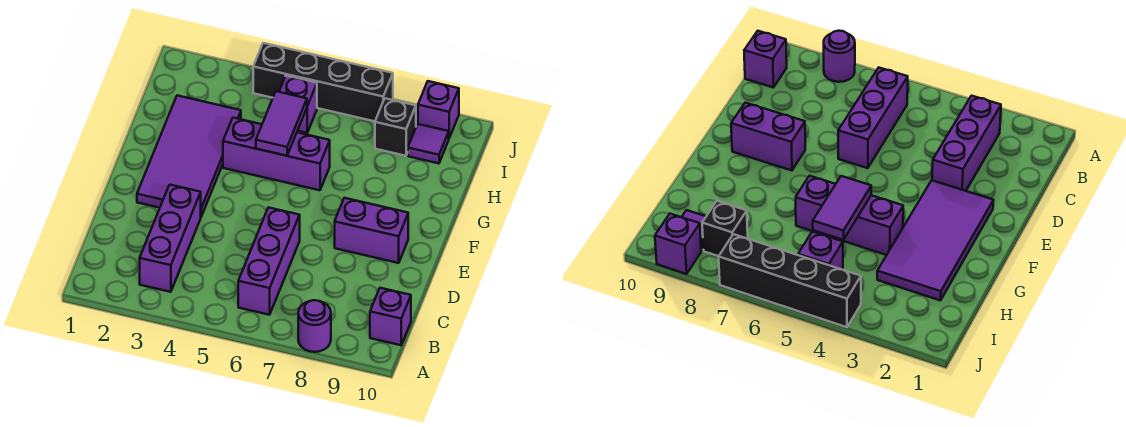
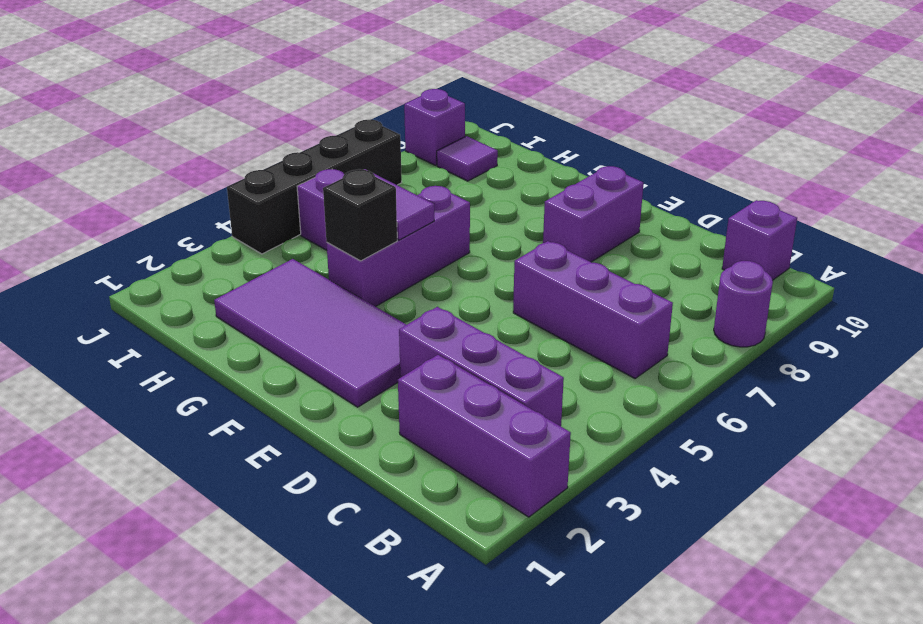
none -> purple brick A2:C2 level 1
black brick I8 level 1 -> black brick G4 level 2

